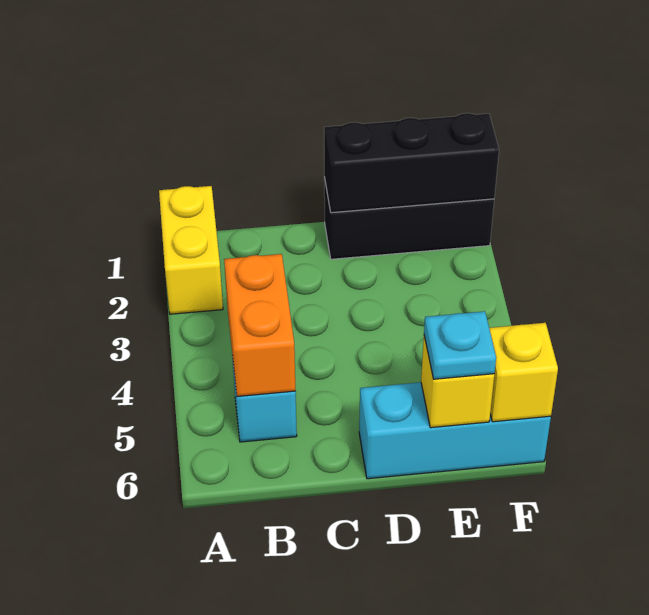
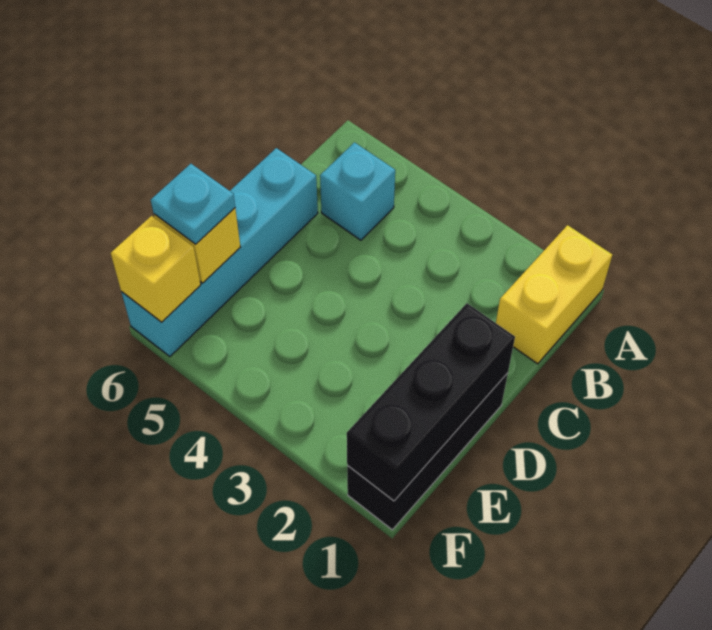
yellow brick A1:A2 level 1 -> yellow brick A1:B1 level 1
orange brick B4:B5 level 2 -> none
cyan brick D6:F6 level 1 -> cyan brick C6:F6 level 1

